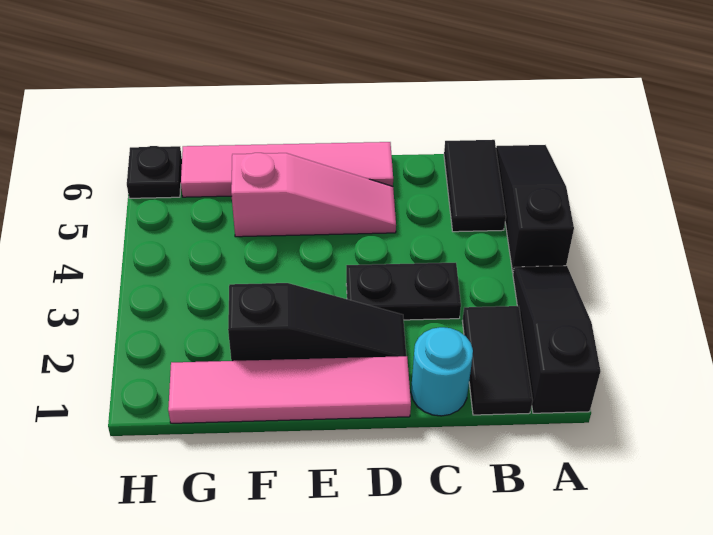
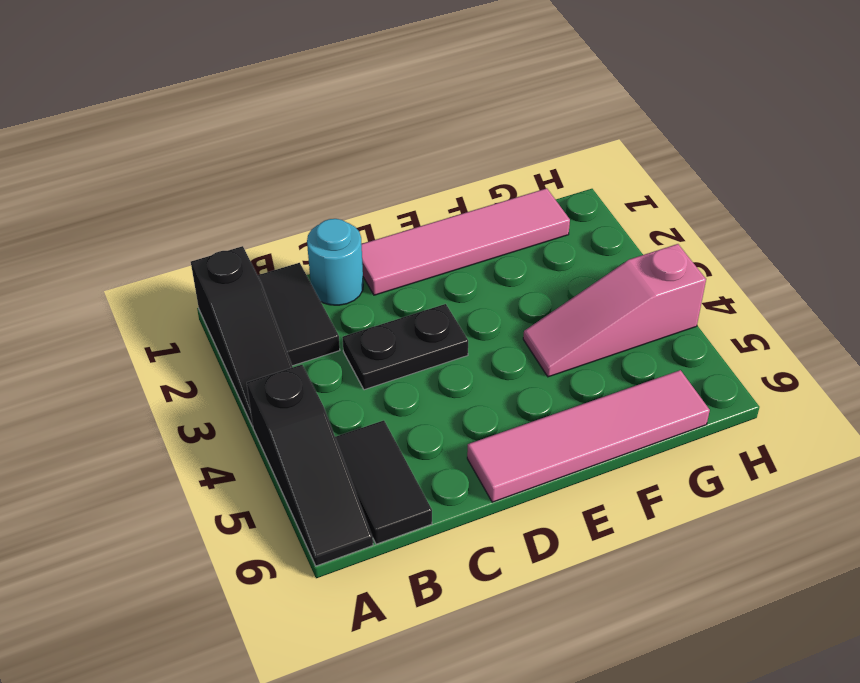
black slope D2:F2 level 1 top F -> none
pink slope D5:F5 level 1 top F -> pink slope F4:H4 level 1 top H
black plate H6 level 1 -> none

